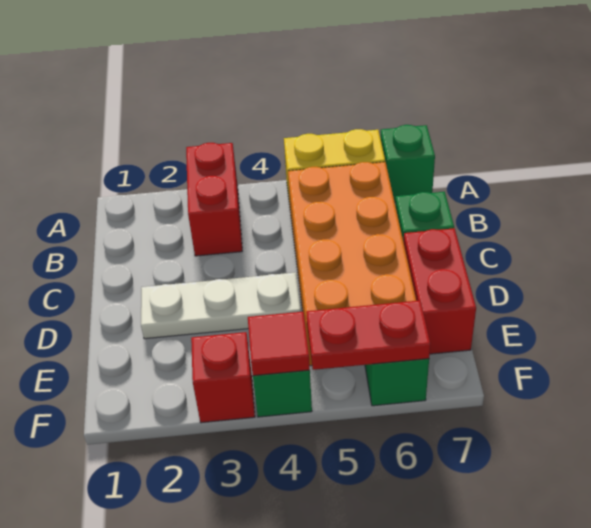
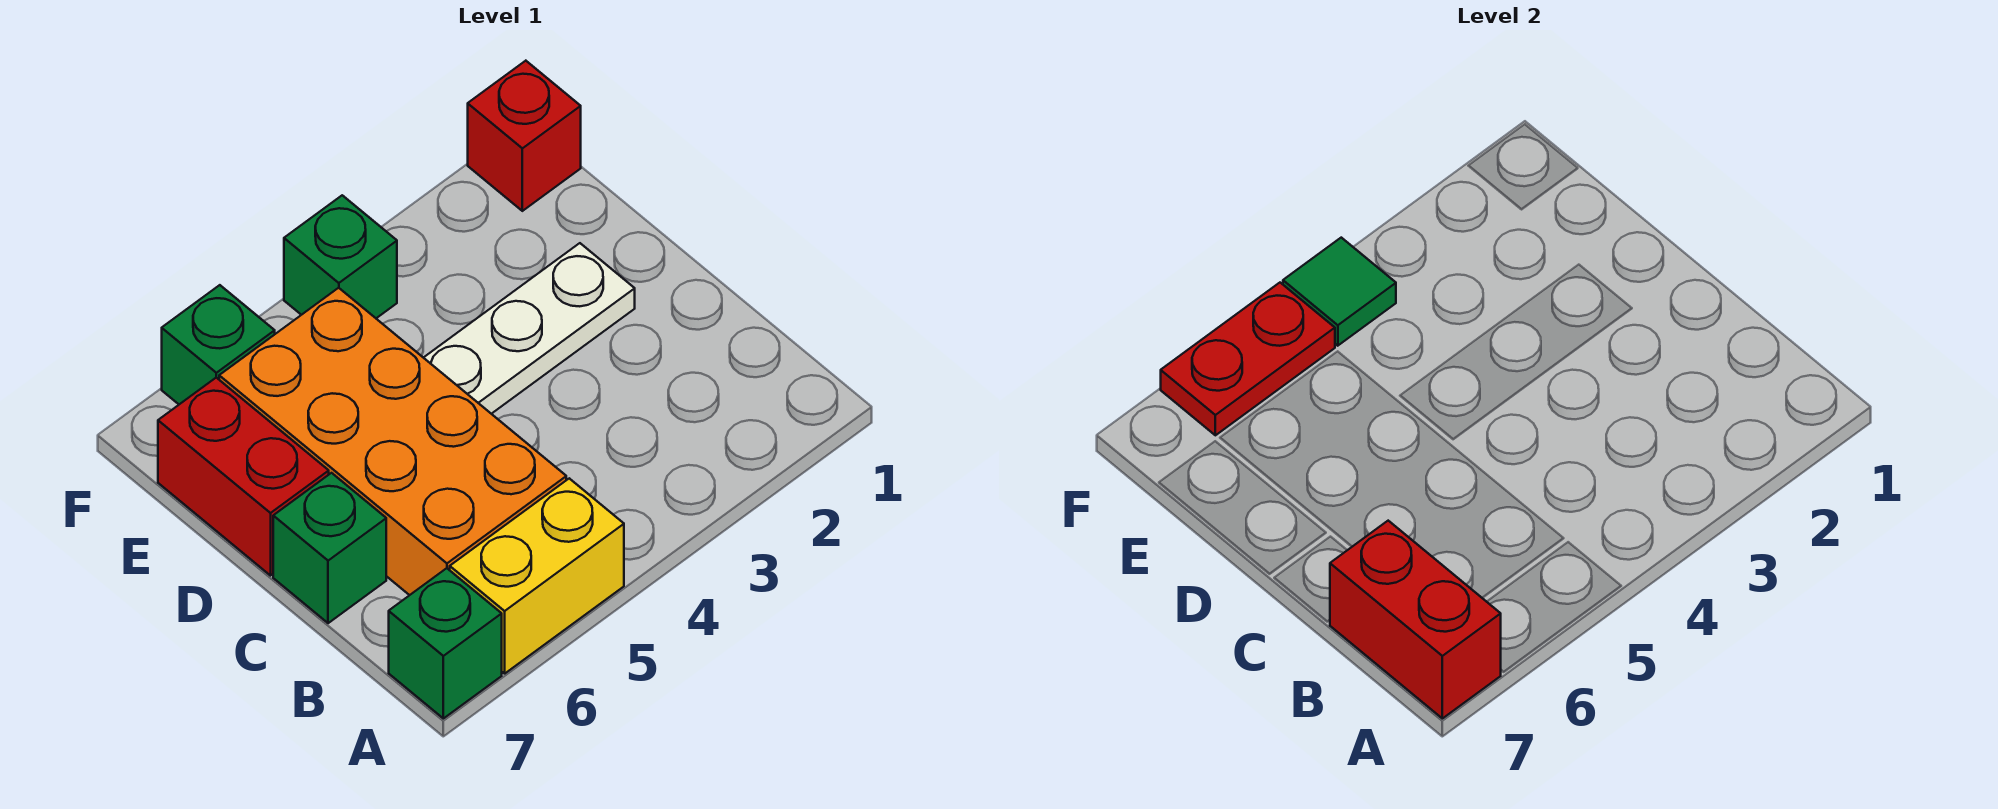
red brick A3:B3 level 1 -> red brick A7:B7 level 2
red brick F3 level 1 -> red brick F1 level 1
red tile F4 level 2 -> green tile F4 level 2

